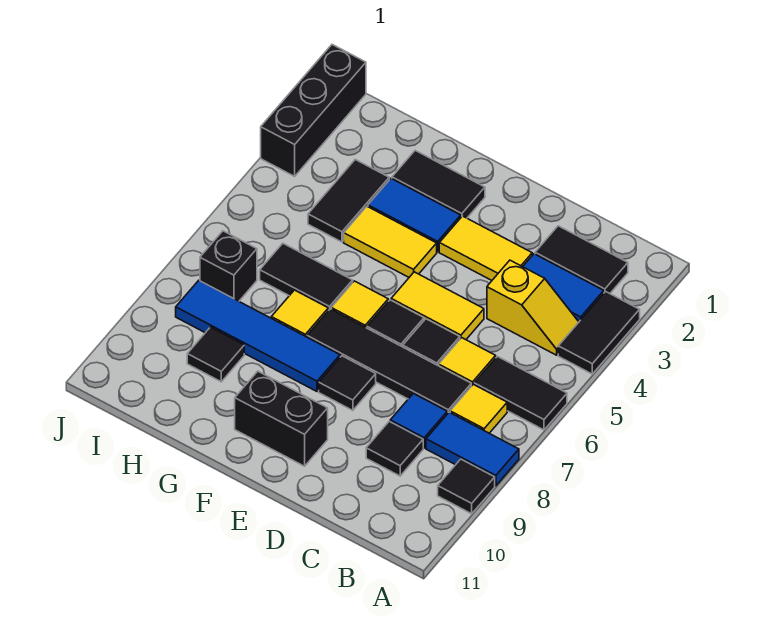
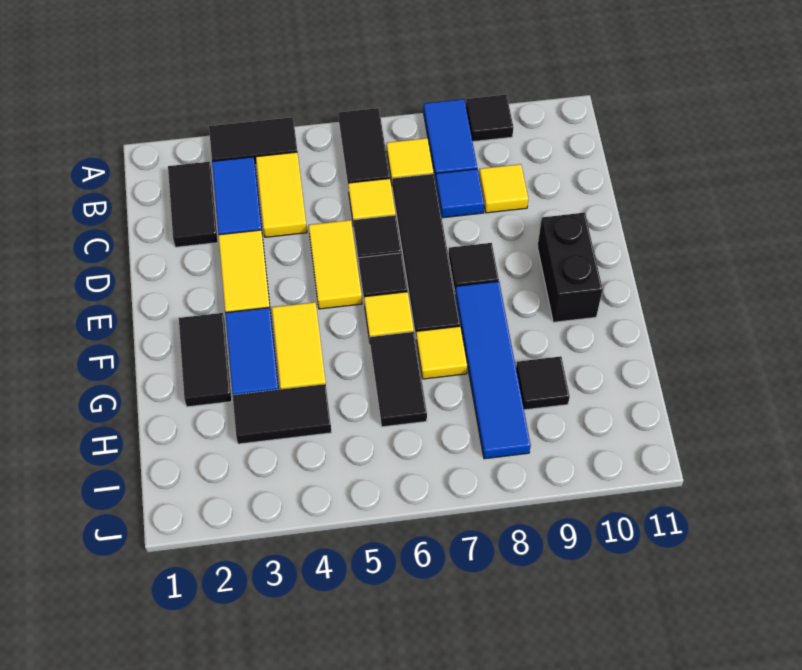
yellow slope B4:C4 level 1 top C -> yellow tile B4:C4 level 1
black tile C9 level 1 -> yellow tile C9 level 1
black brick I7 level 1 -> none
black brick J1:J3 level 1 -> none

